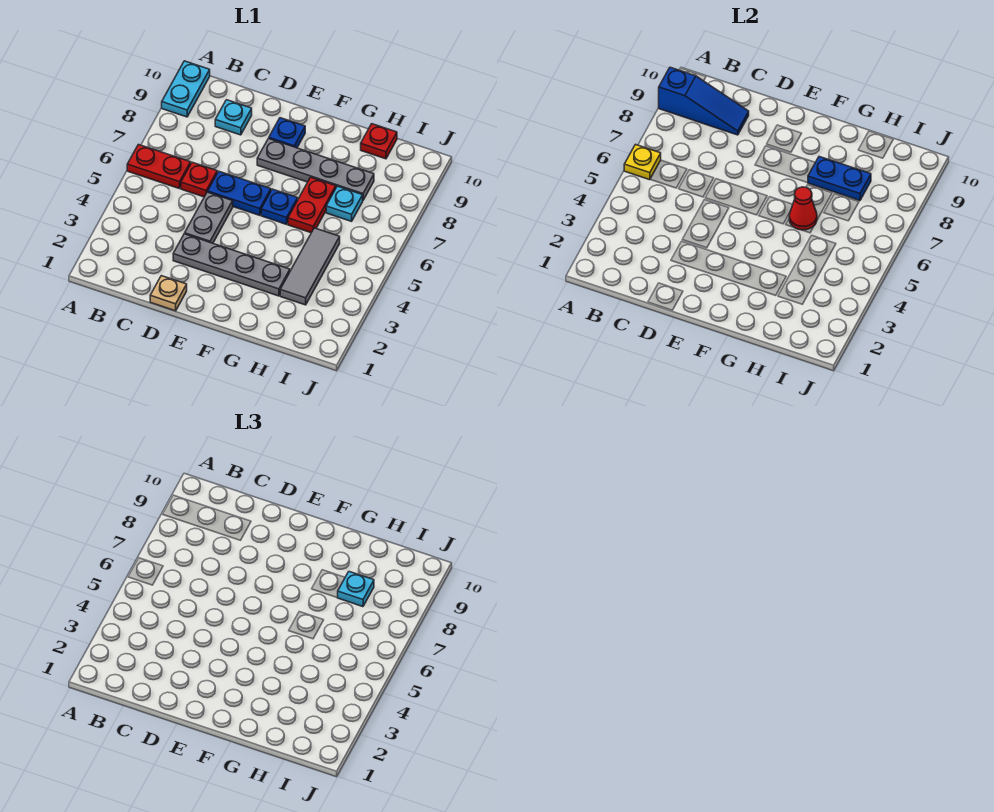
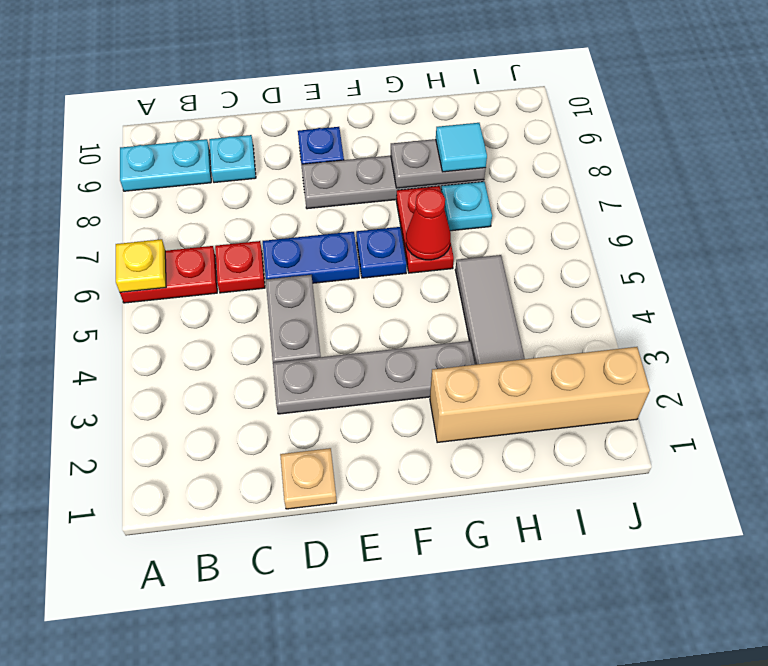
cyan plate A9:A10 level 1 -> cyan plate A9:B9 level 1
blue slope A9:C9 level 2 top A -> none
none -> tan brick G2:J2 level 1
blue plate G8:H8 level 2 -> grey plate G8:H8 level 2
cyan plate H8 level 3 -> cyan tile H8 level 3
red plate H10 level 1 -> none

